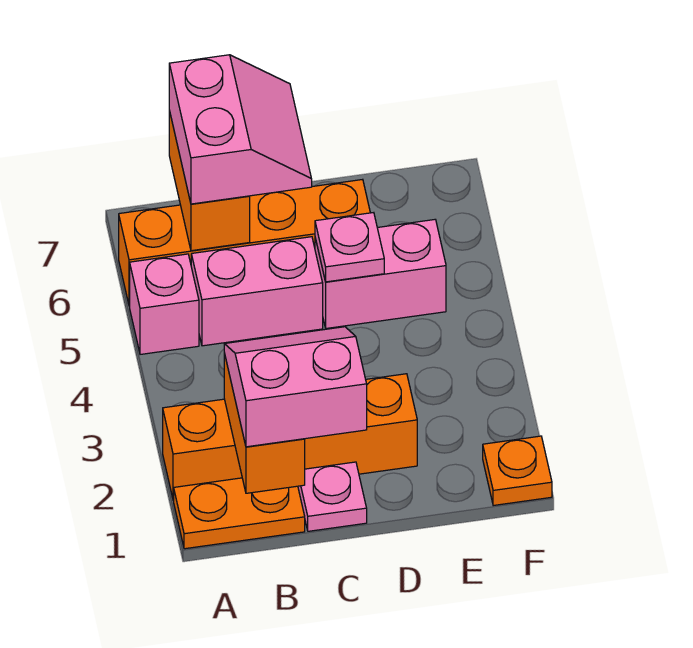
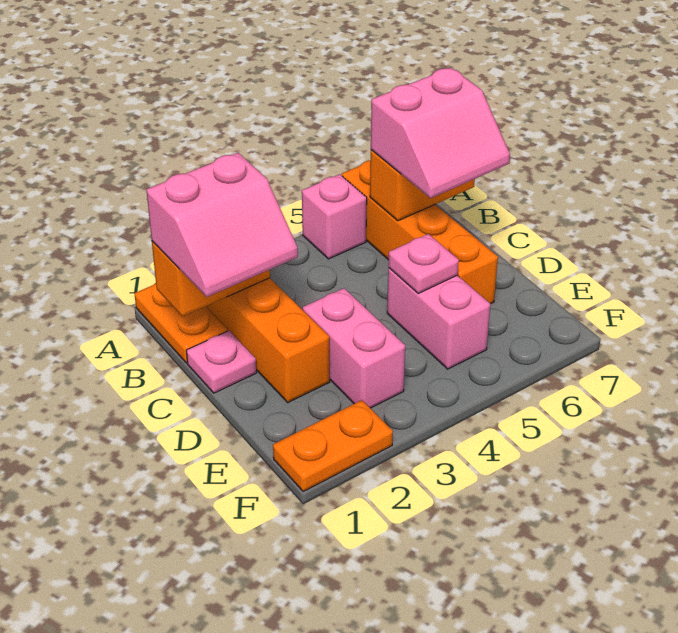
pink slope B1:C2 level 3 top 1 -> pink slope B1:C2 level 3 top B
pink brick B5:C5 level 1 -> pink brick D3:E3 level 1
orange plate F1 level 1 -> orange plate F1:F2 level 1

